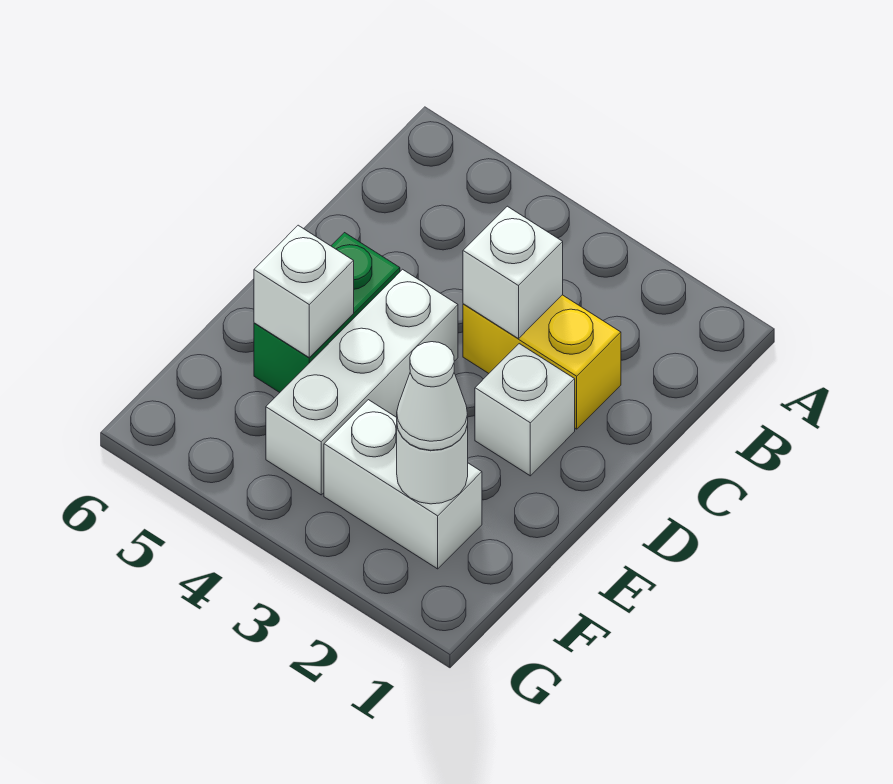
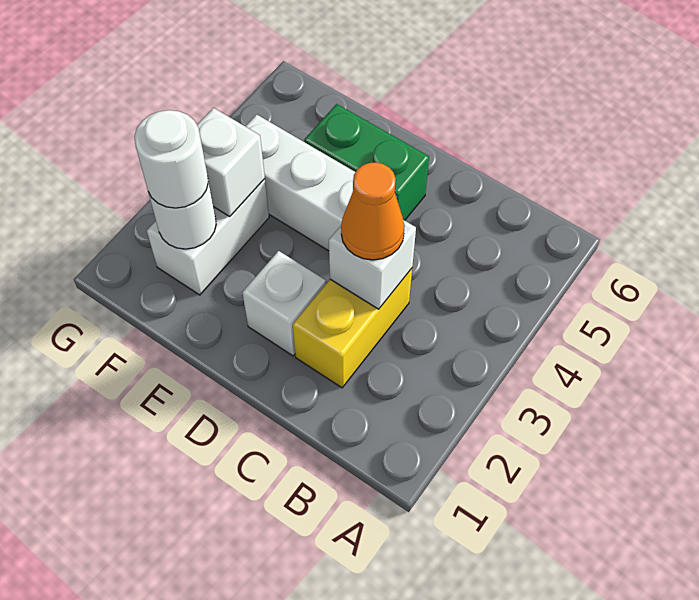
none -> orange cone C3 level 3
white brick E5 level 2 -> white brick F3 level 2
white cone F2 level 3 -> white round brick F2 level 3

